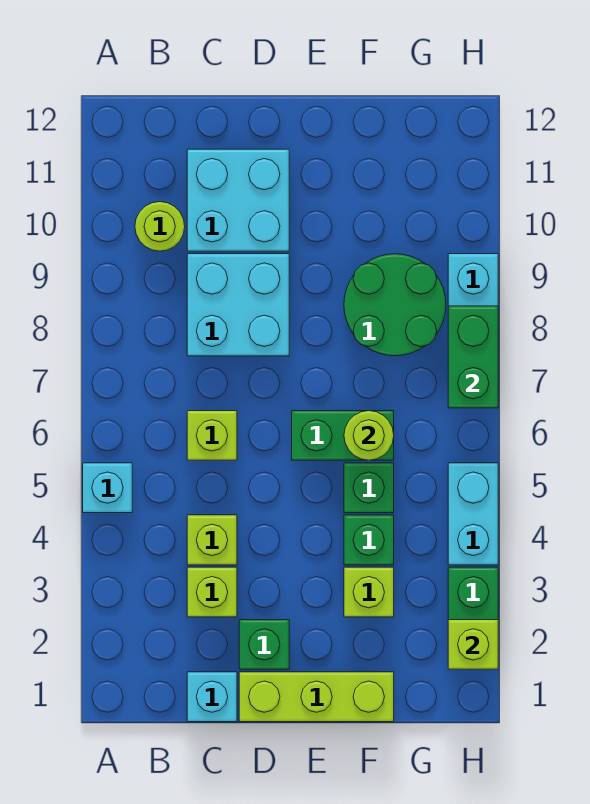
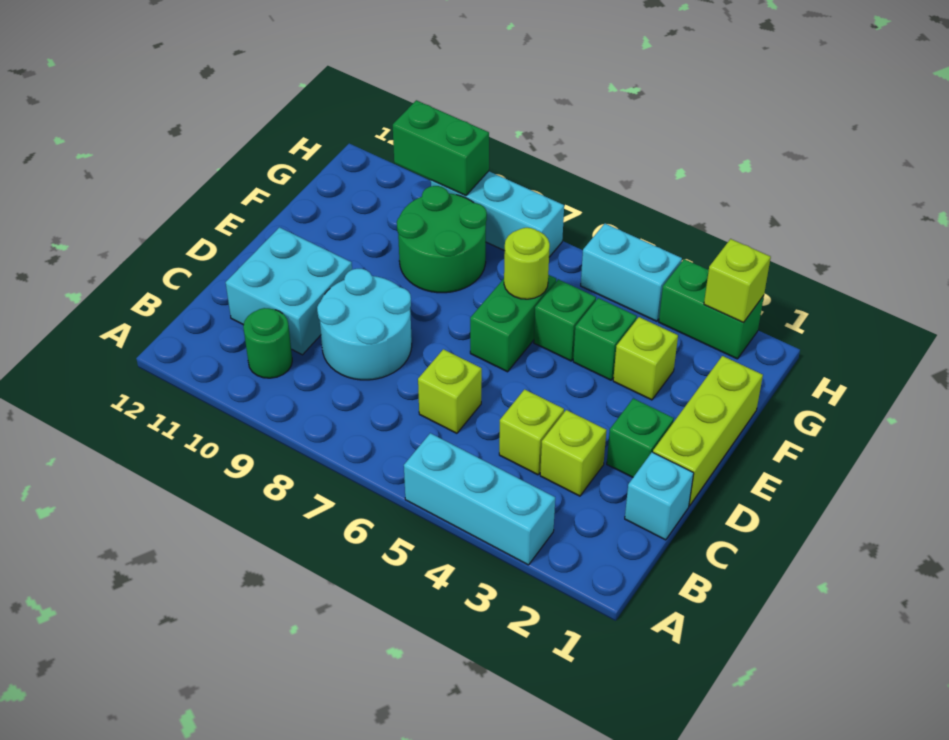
cyan brick A5 level 1 -> cyan brick A3:A5 level 1
lime round brick B10 level 1 -> green round brick B10 level 1
cyan brick C8:D9 level 1 -> cyan round brick C8:D9 level 1
green brick H7:H8 level 2 -> green brick H9:H10 level 2

